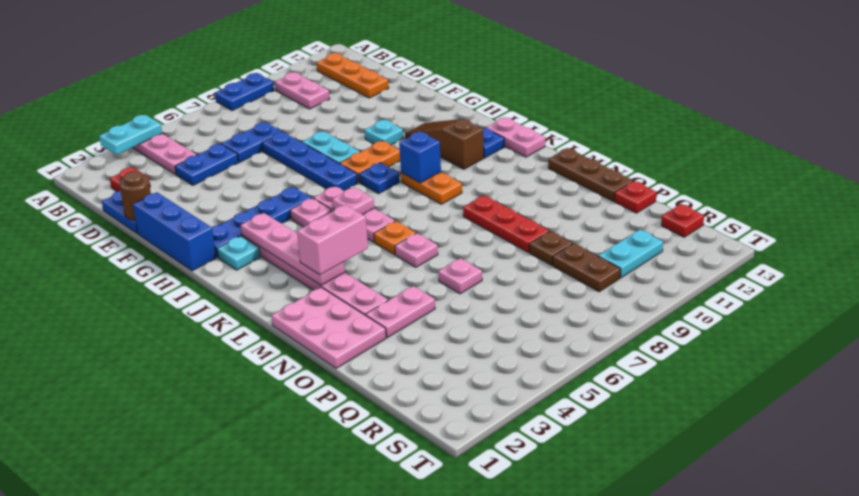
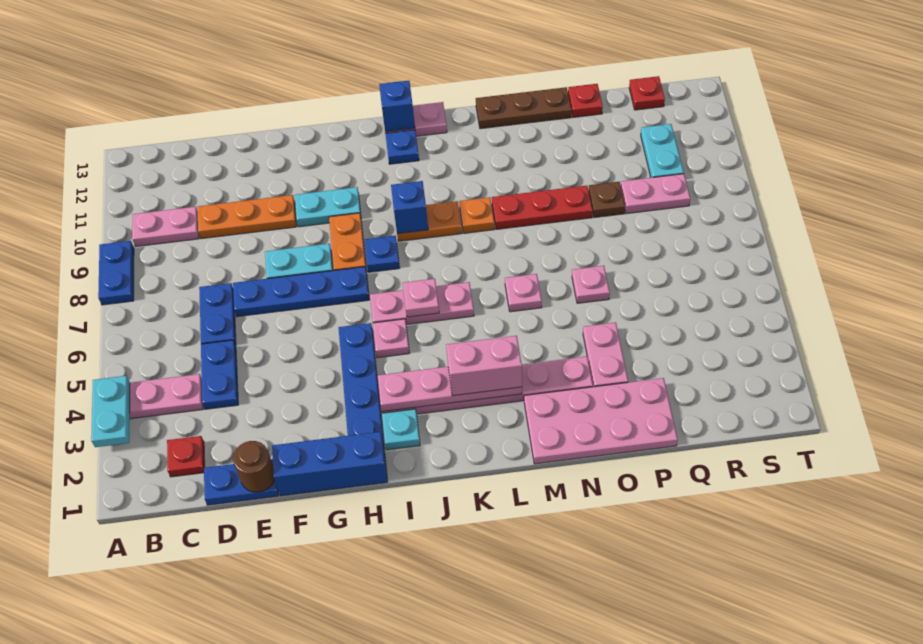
orange plate B12:D12 level 1 -> orange plate D10:F10 level 1
cyan plate G10 level 1 -> cyan plate G10:H10 level 1
brown slope H11:J11 level 1 top J -> none
none -> blue brick J13 level 2
pink brick L3:L4 level 3 -> pink brick K3:L3 level 3
orange plate L6 level 1 -> orange plate L9 level 1
pink plate M1:O2 level 1 -> pink plate M1:P2 level 1
brown plate Q9:R9 level 1 -> pink plate Q9:R9 level 1

